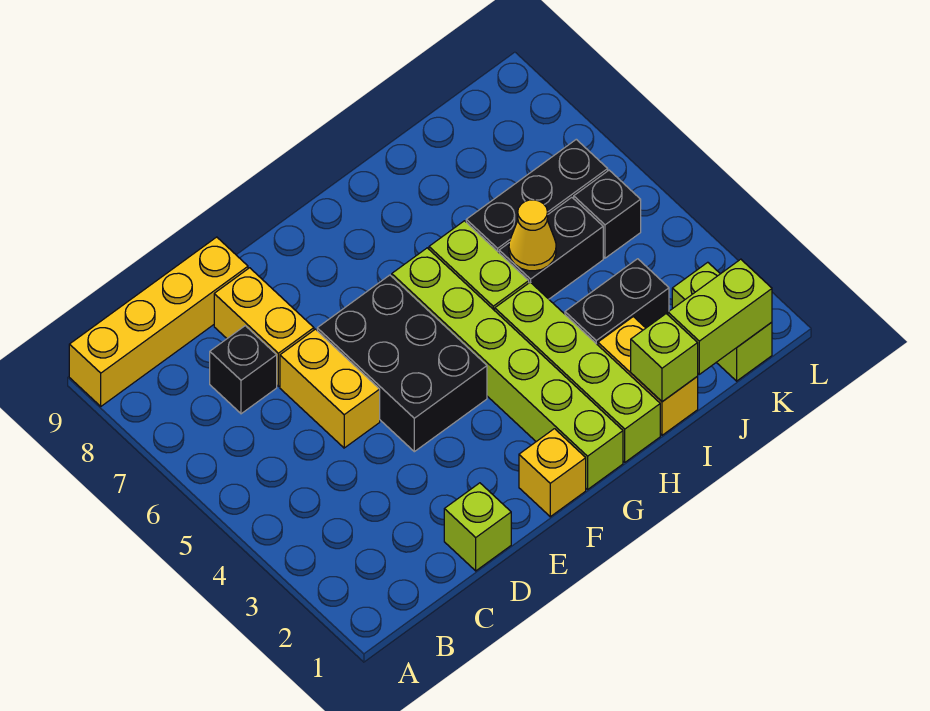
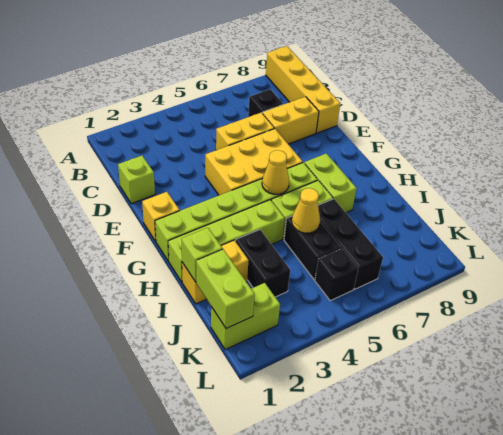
black brick E4:F6 level 1 -> yellow brick E4:F6 level 1
none -> yellow cone G5 level 2
none -> lime brick G7:H7 level 1

